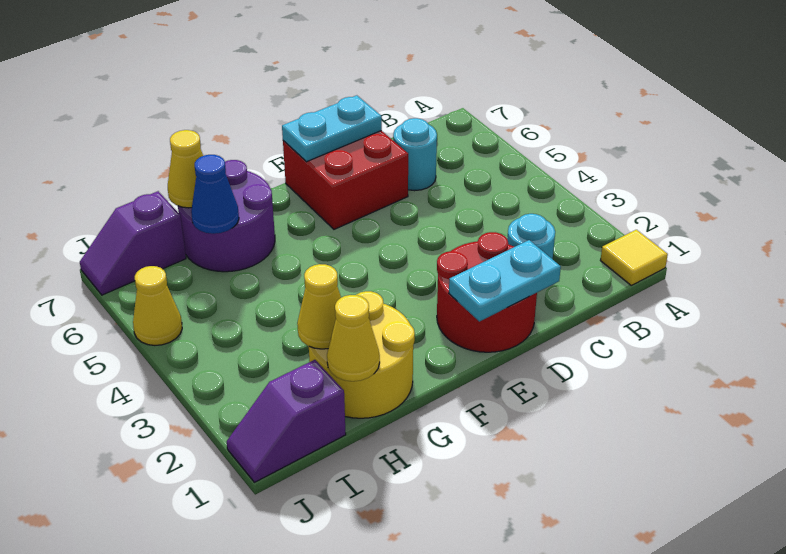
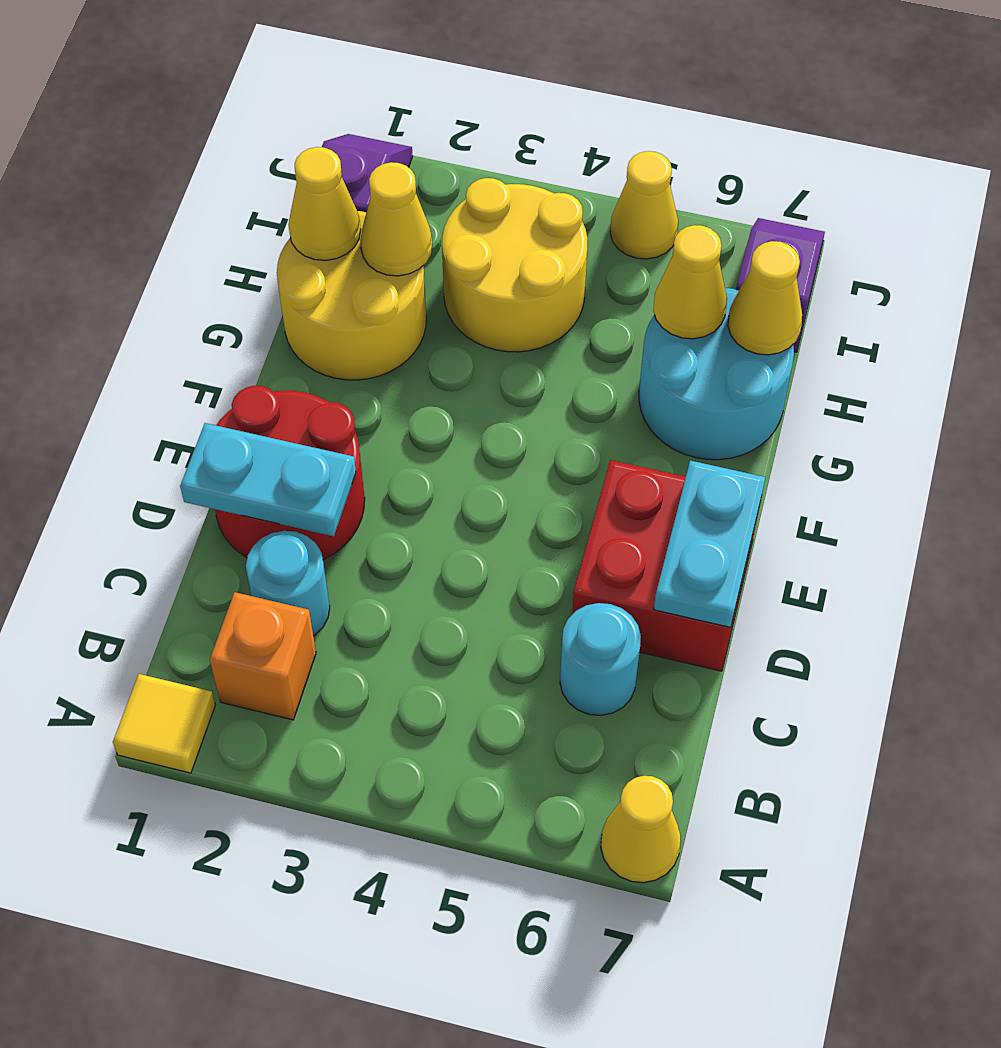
none -> yellow cone A7 level 1
none -> orange brick B2 level 1
cyan plate D1:E1 level 2 -> cyan plate D1:D2 level 2
purple round brick G6:H7 level 1 -> cyan round brick G6:H7 level 1
none -> yellow round brick H3:I4 level 1
blue cone H6 level 2 -> yellow cone H6 level 2

